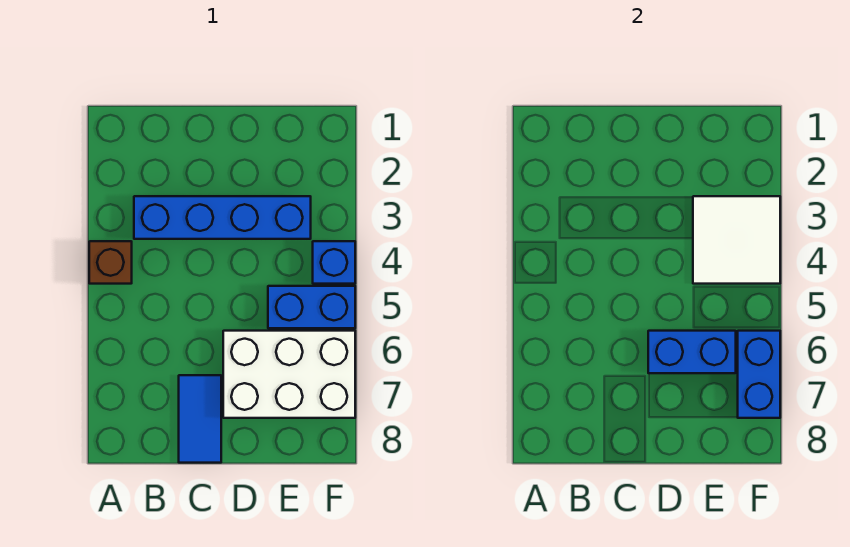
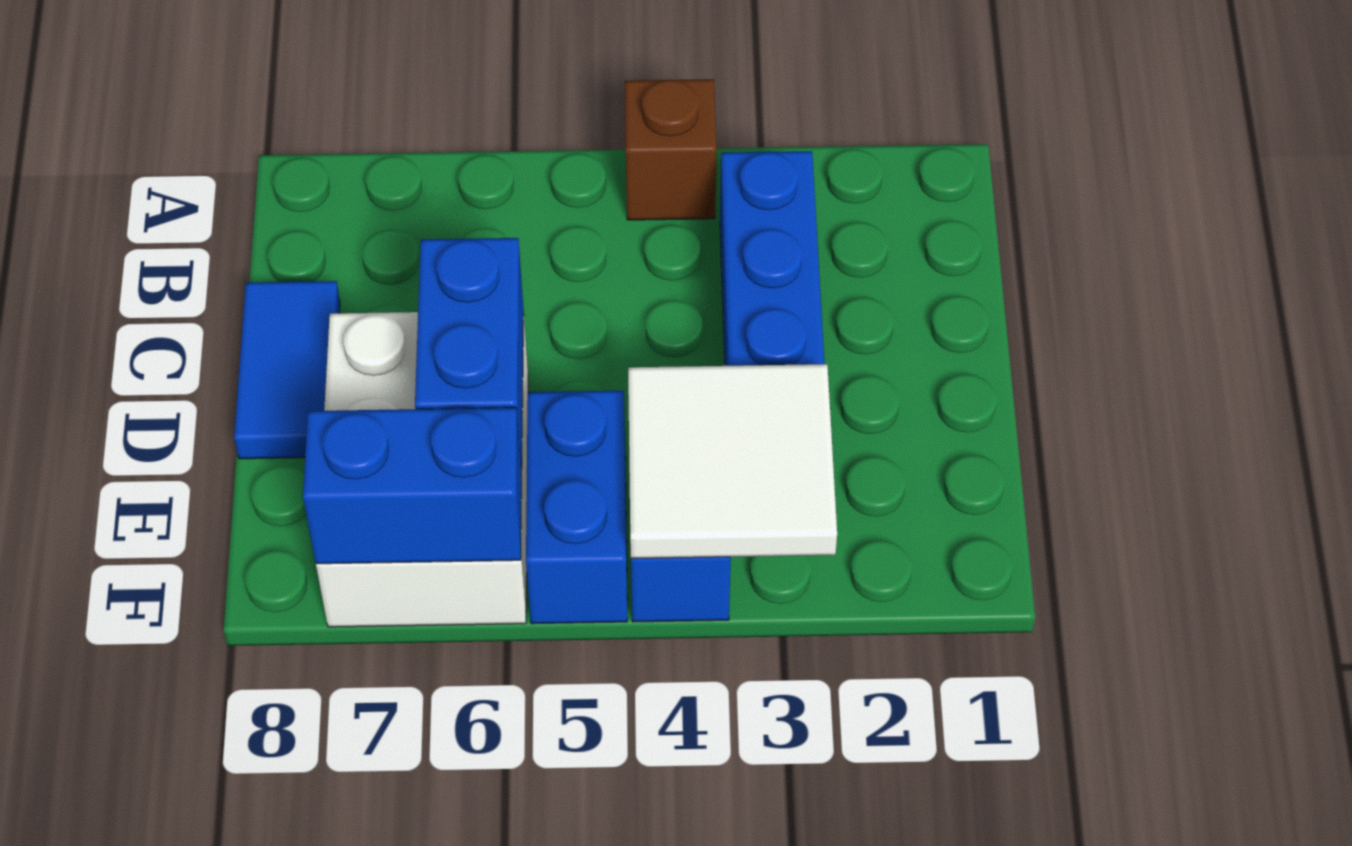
blue tile C7:C8 level 1 -> blue tile C8:D8 level 1

